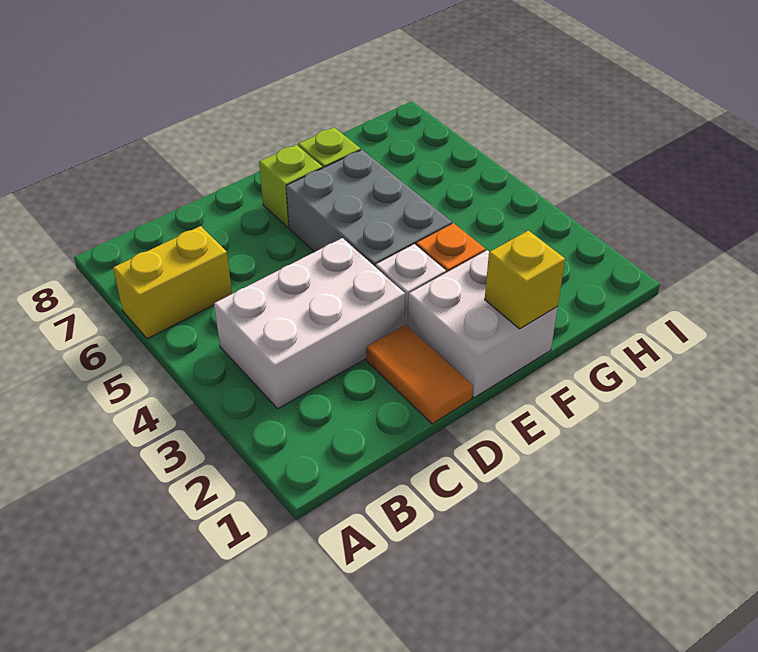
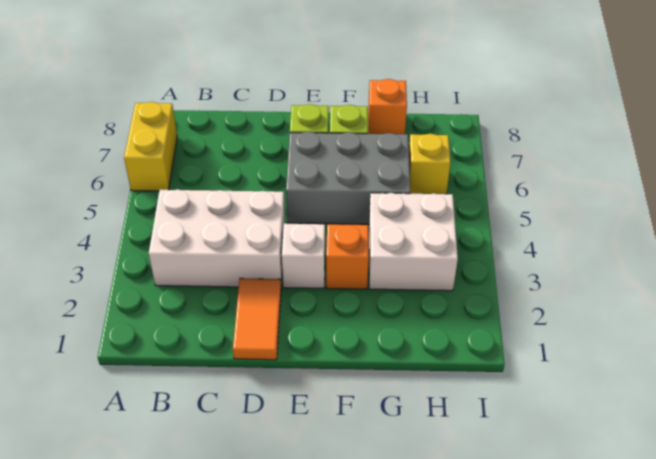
yellow brick A6:B6 level 1 -> yellow brick A6:A7 level 1
white brick E1:F2 level 1 -> white brick G3:H4 level 1
grey brick E4:F6 level 1 -> grey brick E5:G6 level 1
yellow brick F1 level 2 -> yellow brick H6 level 1
none -> orange brick G8 level 1

